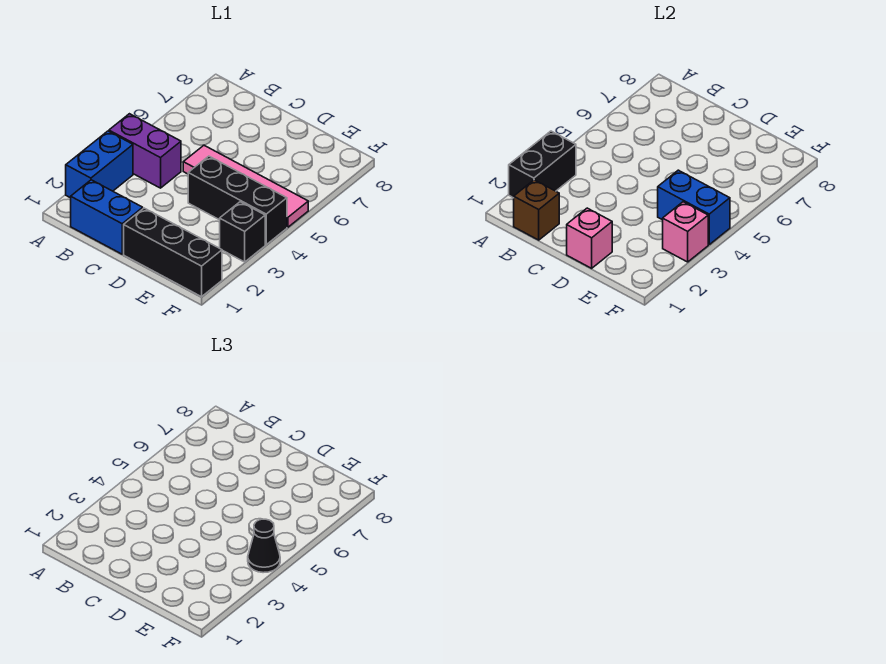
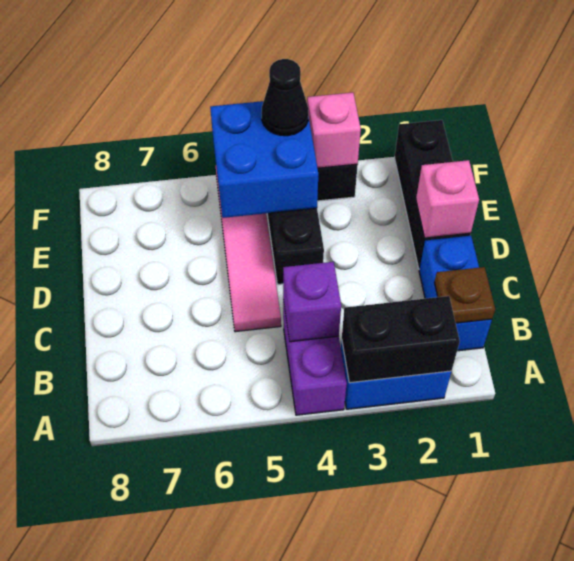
brown brick B1 level 2 -> brown plate B1 level 2
none -> purple brick B4 level 2
blue brick E4:F4 level 2 -> blue brick E4:F5 level 2

